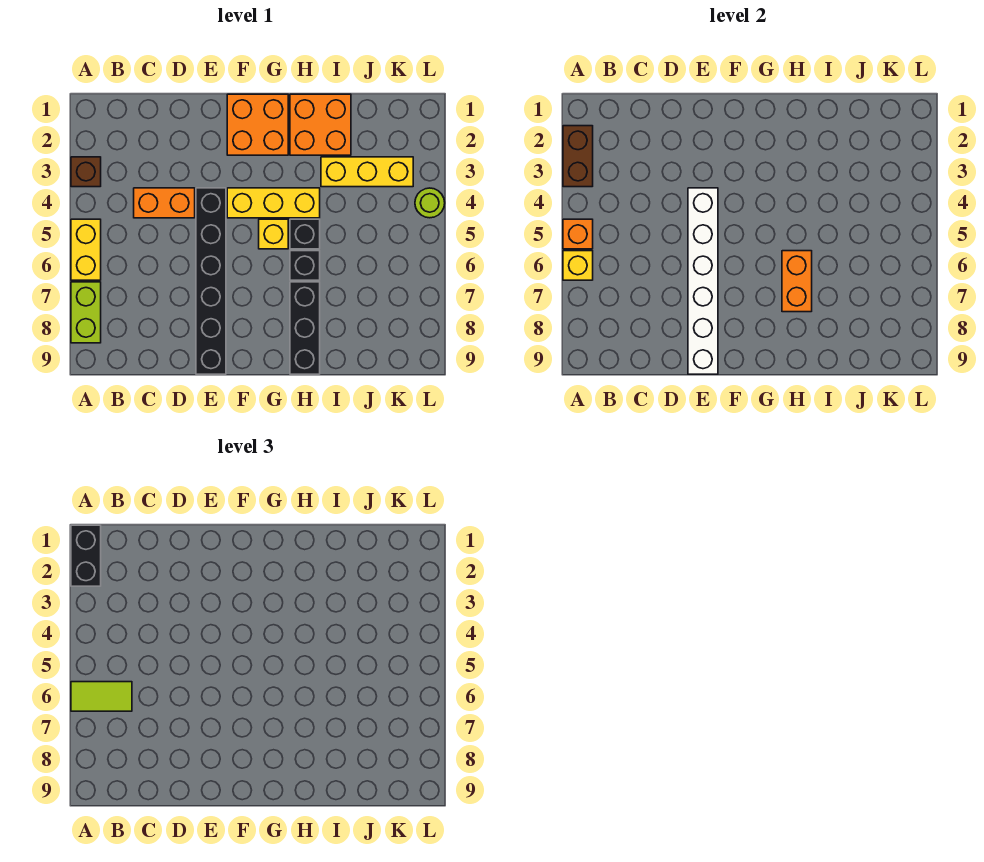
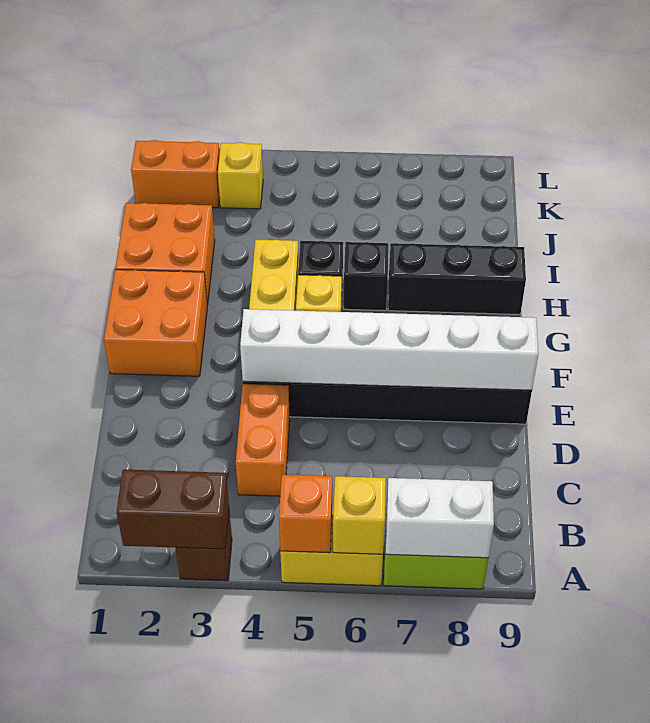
black brick A1:A2 level 3 -> none
lime tile A6:B6 level 3 -> none
none -> white brick A7:A8 level 2
orange brick H6:H7 level 2 -> orange brick K1:K2 level 1
yellow brick I3:K3 level 1 -> yellow brick K3 level 1
lime round brick L4 level 1 -> none

